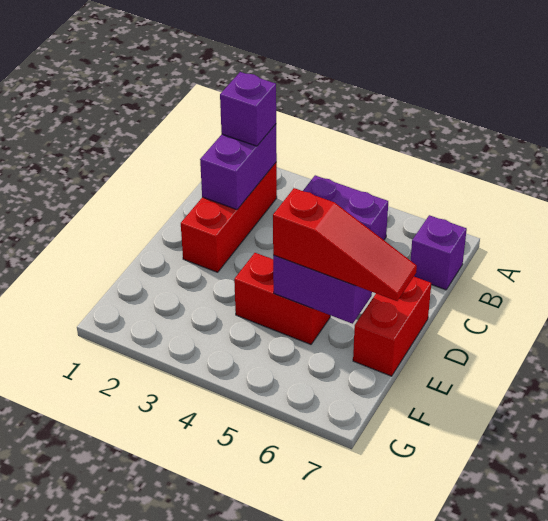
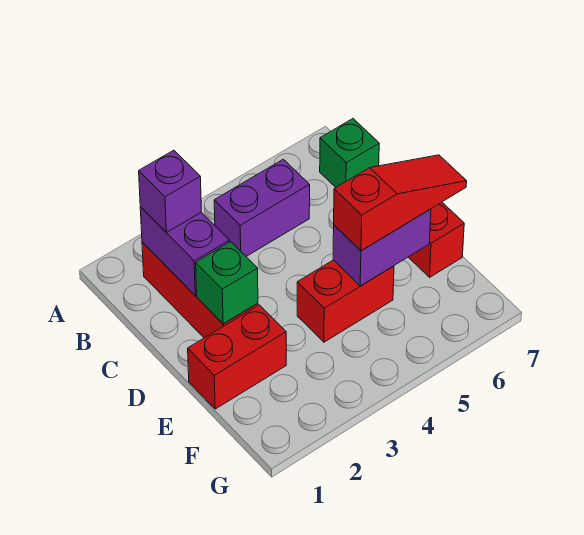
purple brick B7 level 1 -> green brick B7 level 1
none -> green brick D2 level 2
none -> red brick E1:E2 level 1

